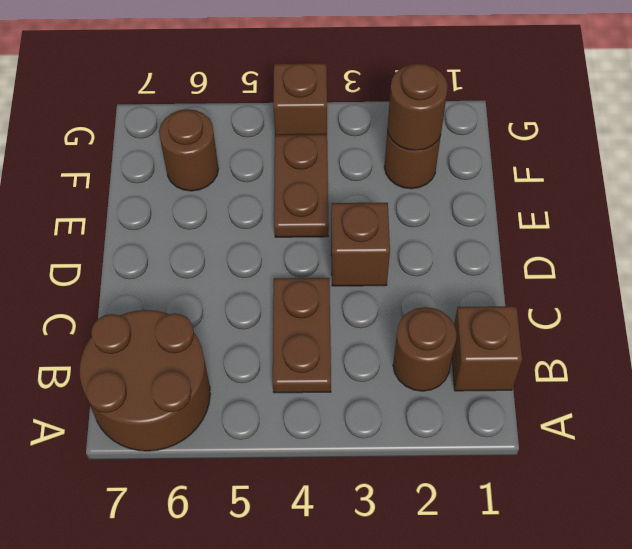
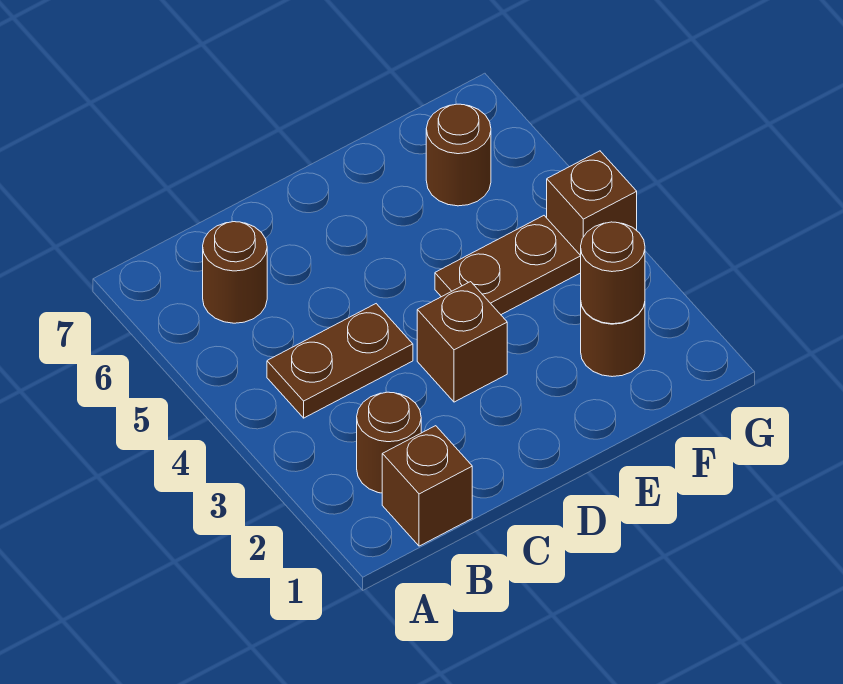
brown round brick A6:B7 level 1 -> brown round brick B6 level 1

